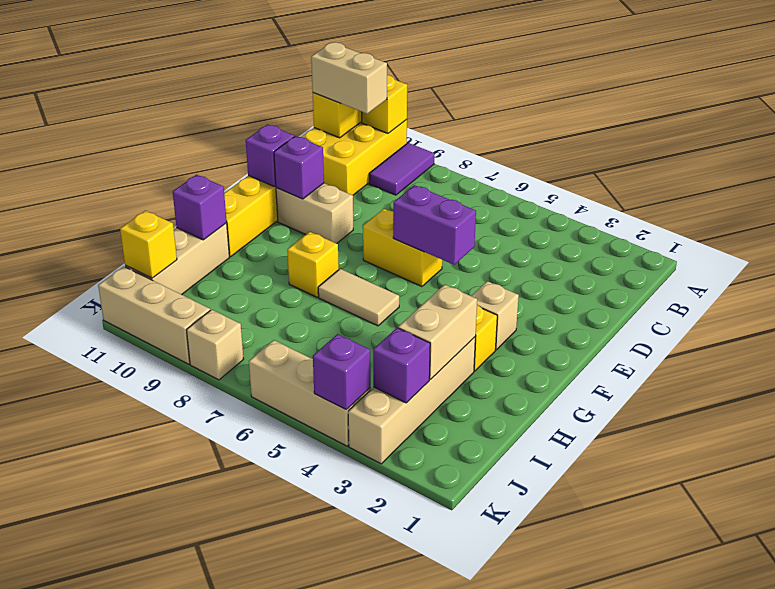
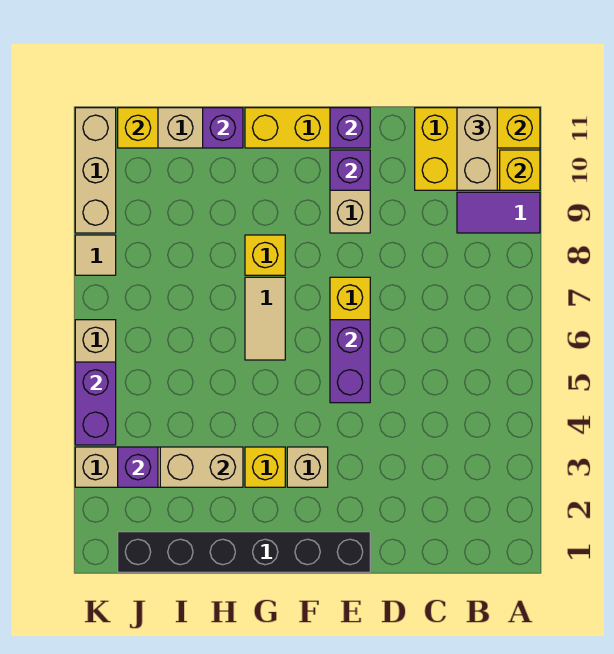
none -> black brick E1:J1 level 1
purple brick K4 level 2 -> purple brick K4:K5 level 2
tan brick K8 level 1 -> tan tile K8 level 1

